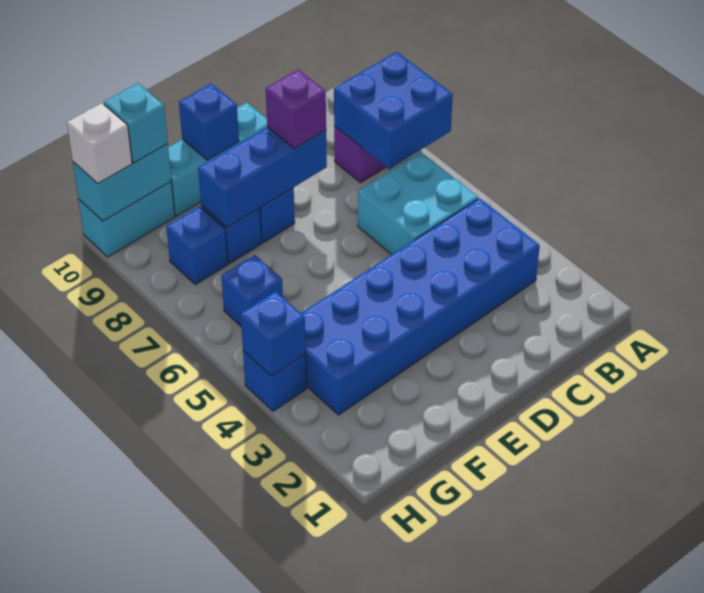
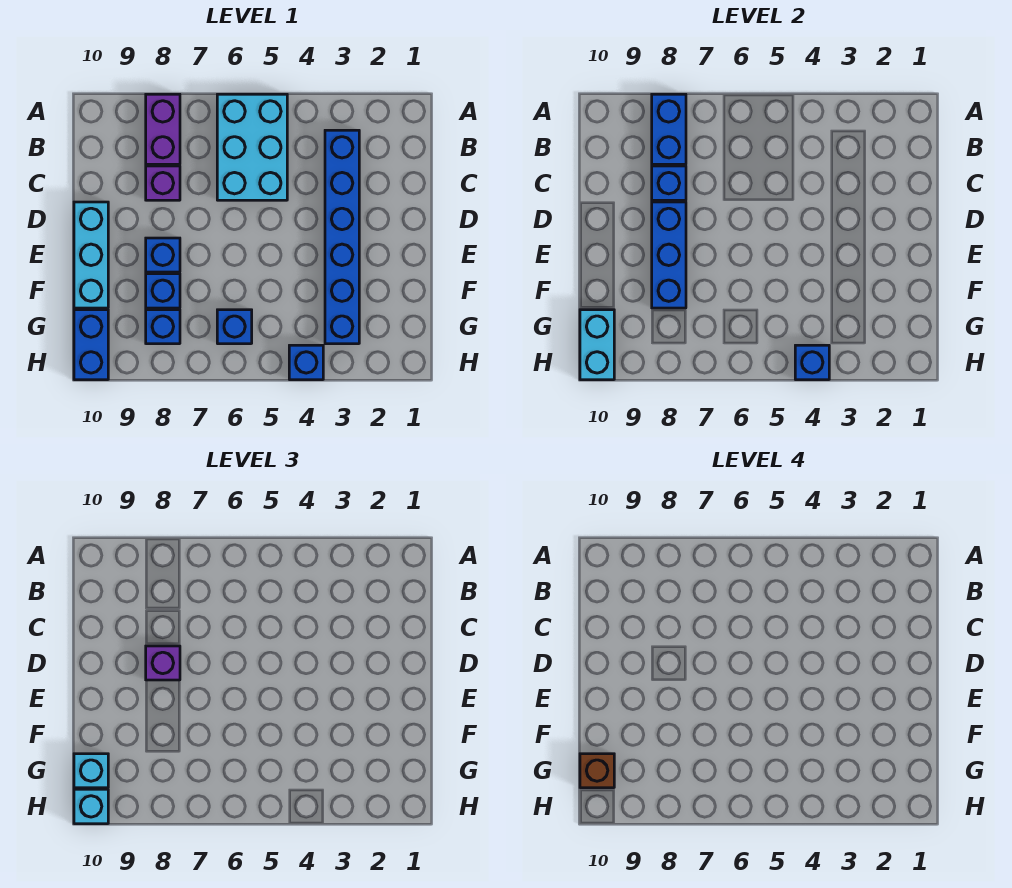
blue brick A7:B8 level 2 -> blue brick A8:B8 level 2
blue brick B3:G4 level 1 -> blue brick B3:G3 level 1
cyan brick B5:C6 level 1 -> cyan brick A5:C6 level 1
none -> purple brick C8 level 1
blue brick E10 level 2 -> blue brick C8 level 2
cyan brick G10:H10 level 1 -> blue brick G10:H10 level 1
none -> brown brick G10 level 4
white brick H10 level 3 -> cyan brick H10 level 3

